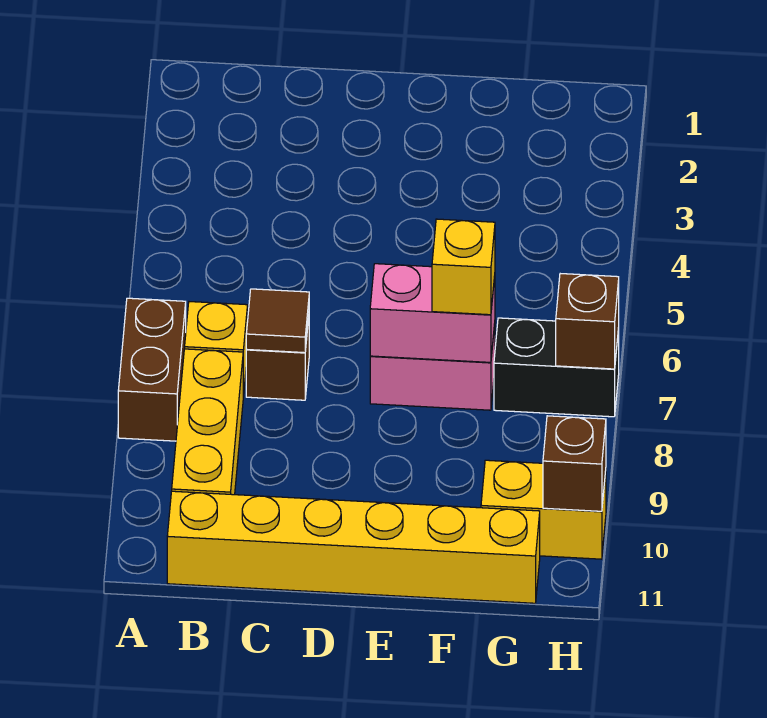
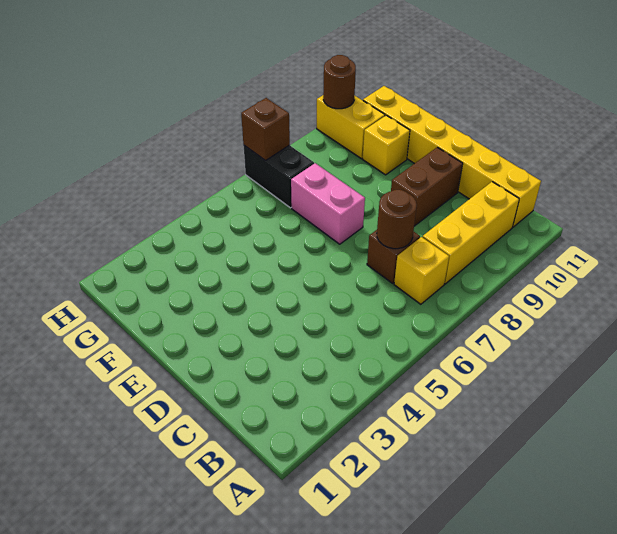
brown brick A7:A8 level 1 -> brown brick D9:D10 level 1
brown tile C7 level 2 -> brown round brick C7 level 2
pink brick E7:F7 level 2 -> none
yellow brick F7 level 3 -> yellow brick F10 level 1
brown brick H10 level 2 -> brown round brick H10 level 2

